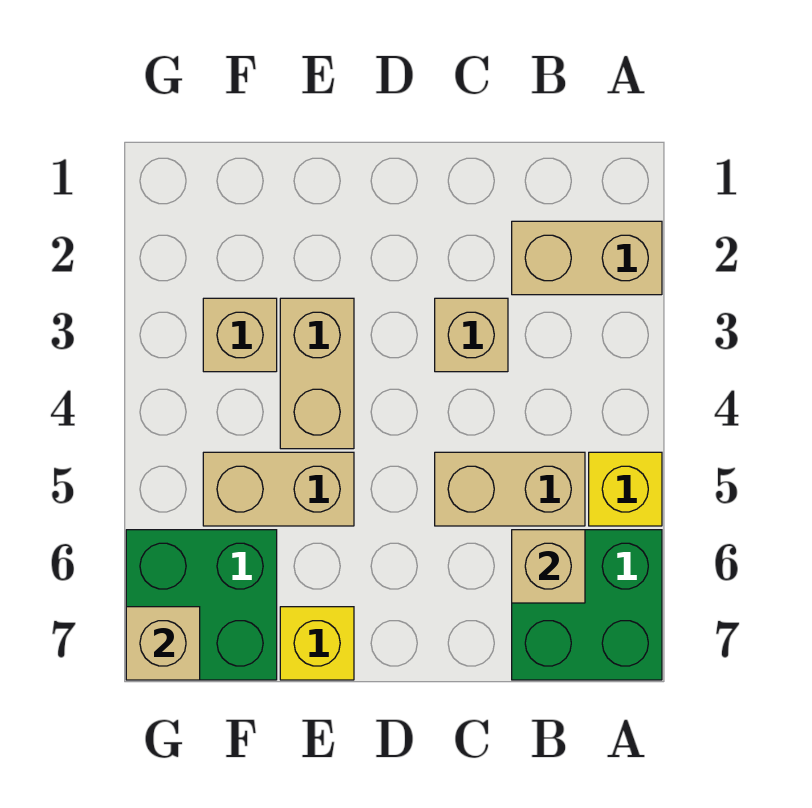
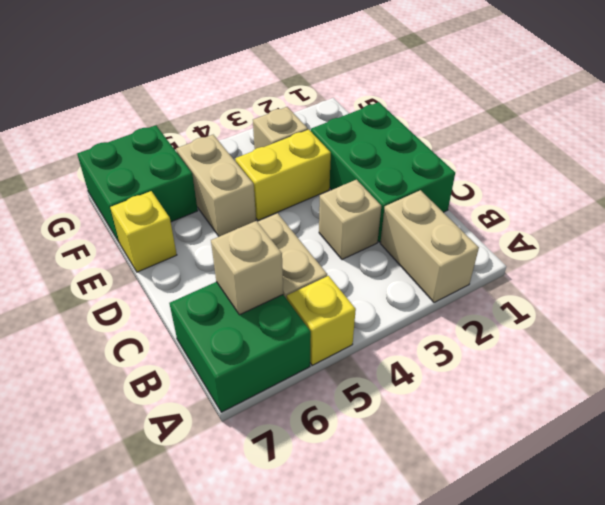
none -> green brick C1:E2 level 1
tan brick E3:E4 level 1 -> yellow brick E3:E4 level 1
tan brick G7 level 2 -> none

